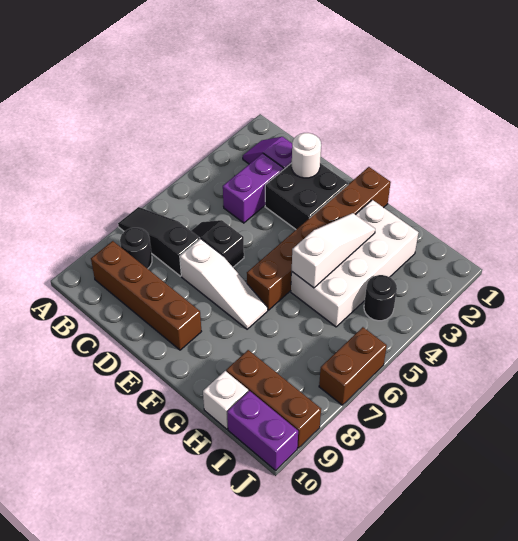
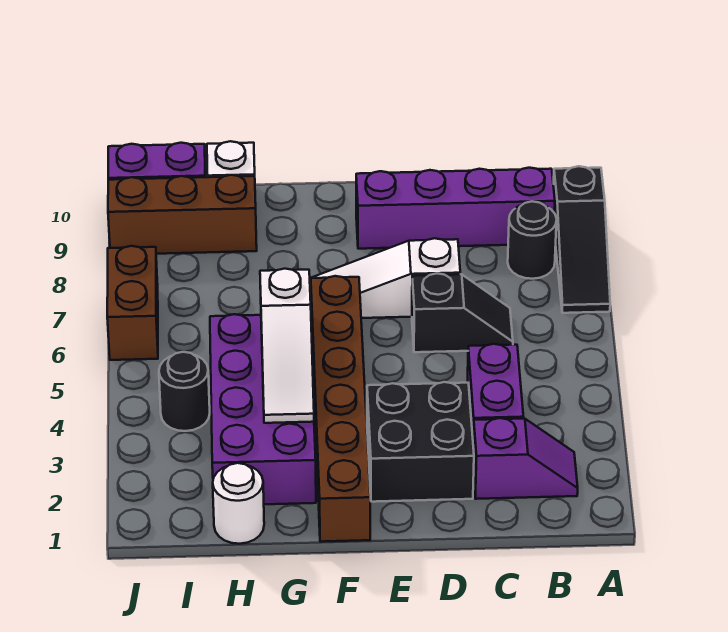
black slope A7:C7 level 1 top C -> black slope A7:A9 level 1 top 9
brown brick B9:E9 level 1 -> purple brick B9:E9 level 1
white round brick D2 level 2 -> white round brick H1 level 1
white brick G2:H5 level 1 -> purple brick G2:H5 level 1

